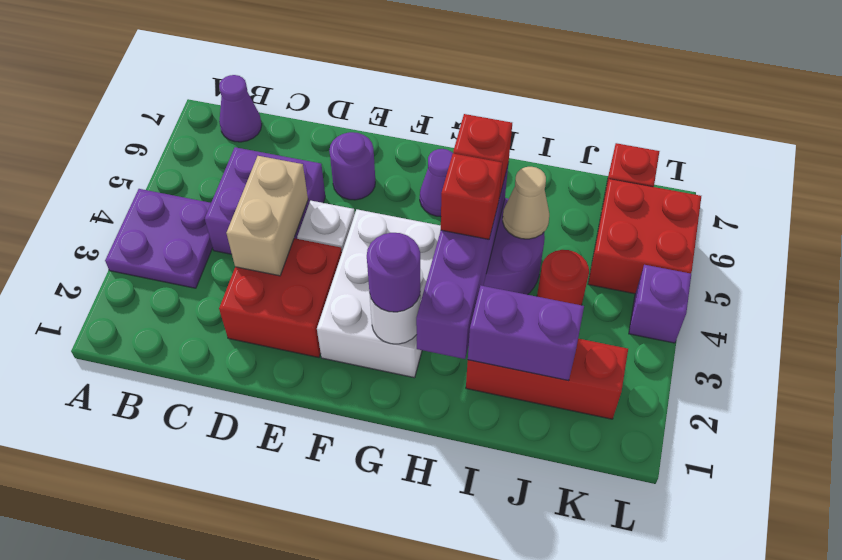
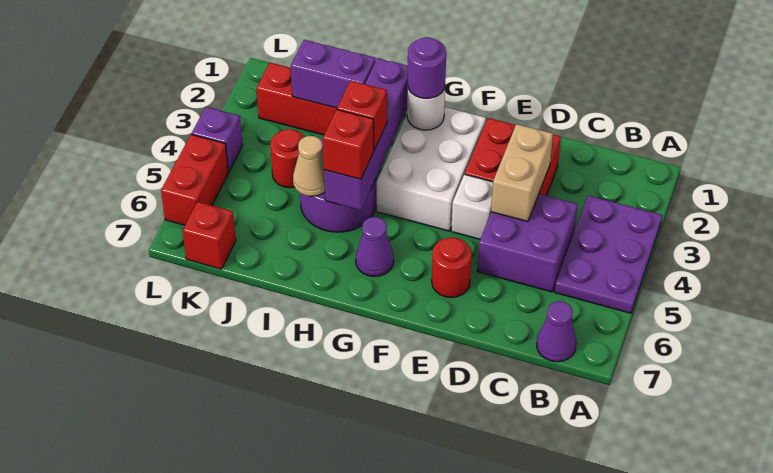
purple plate A3:B4 level 1 -> purple plate A3:B5 level 1
purple round brick E6 level 1 -> red round brick E6 level 1
red brick K5:L6 level 1 -> red brick L5:L6 level 1

